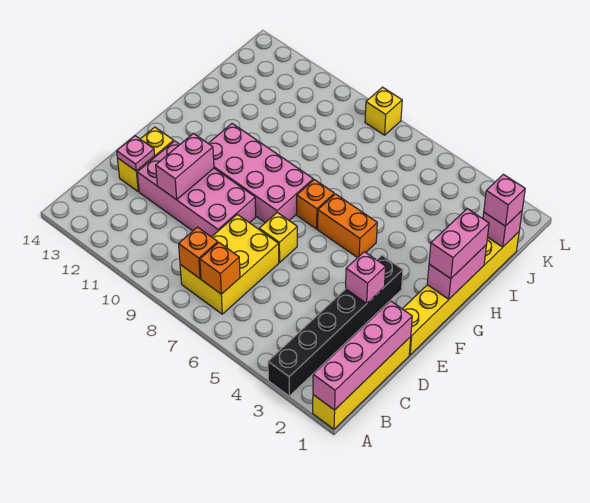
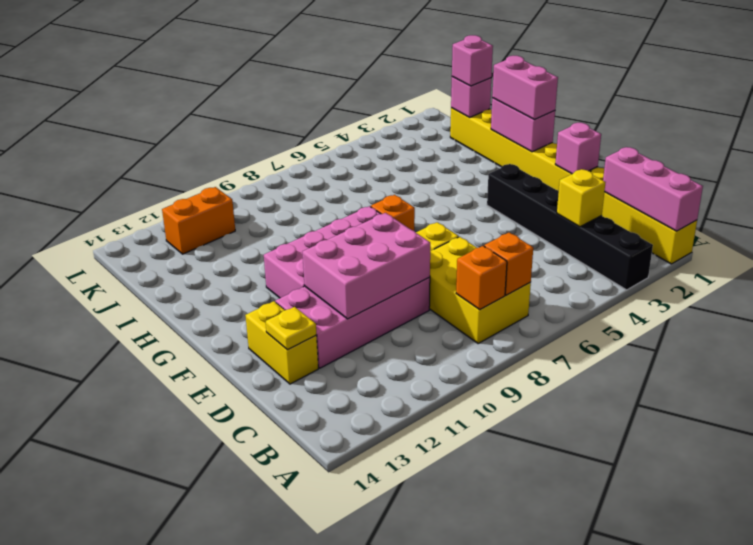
pink brick A1:D1 level 2 -> pink brick A1:C1 level 2
pink brick D11:E11 level 2 -> pink brick D9:E11 level 2
pink plate D13 level 2 -> yellow plate D13 level 2
pink brick E3 level 2 -> pink brick E1 level 2
orange brick G5:G6 level 1 -> orange brick K11:K12 level 1
yellow brick L8 level 1 -> yellow brick C3 level 2

